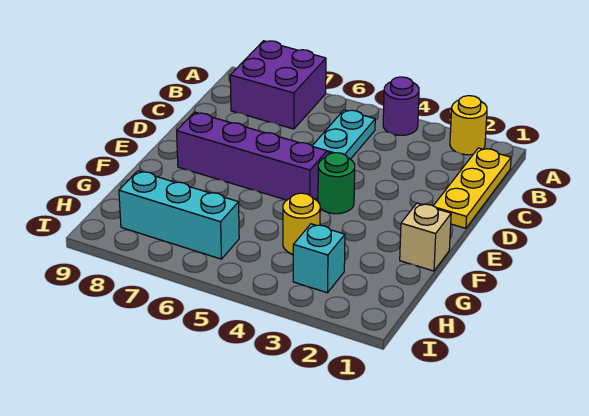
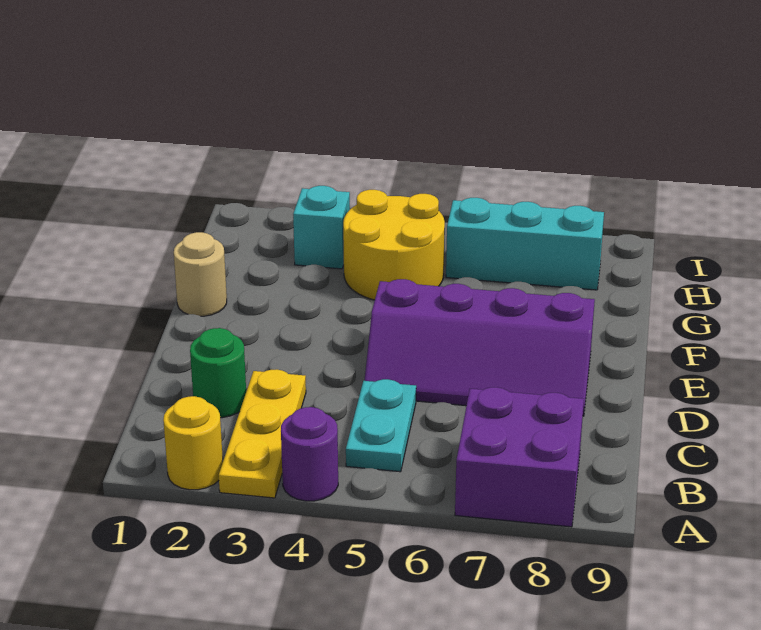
yellow plate B1:D1 level 1 -> yellow plate A3:C3 level 1
green round brick E4 level 1 -> green round brick C2 level 1
tan brick F1 level 1 -> tan round brick F1 level 1
yellow round brick G4 level 1 -> yellow round brick G4:H5 level 1

